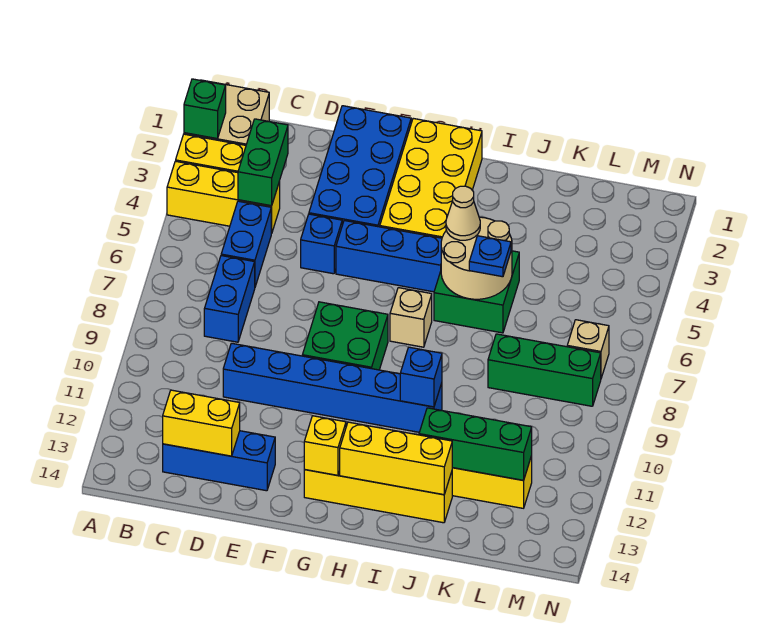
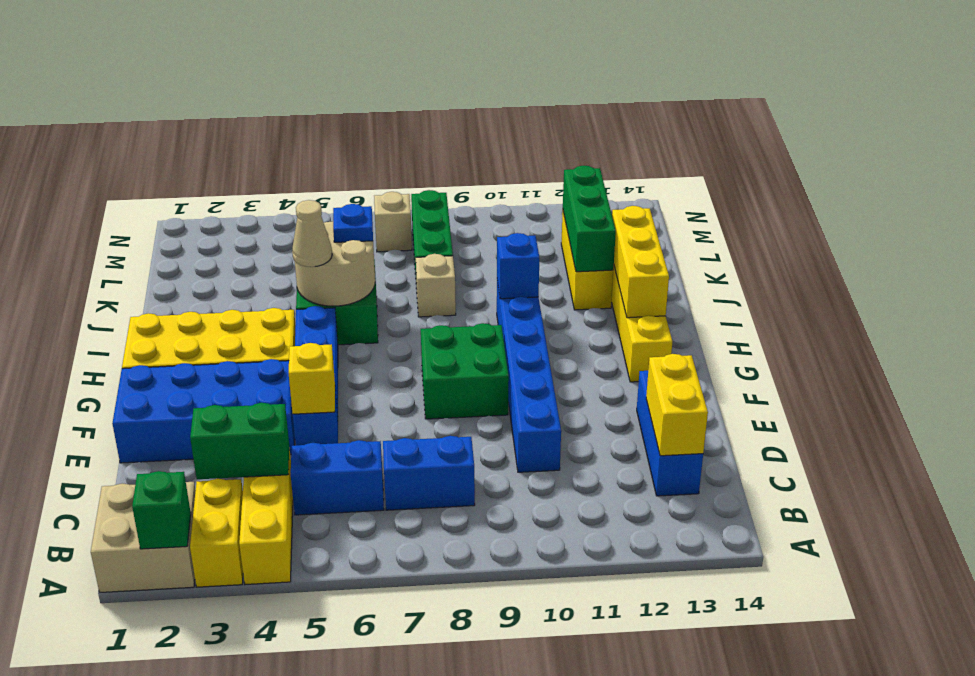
yellow brick G13 level 2 -> yellow brick E5 level 2
tan brick H7 level 1 -> tan brick J8 level 1

